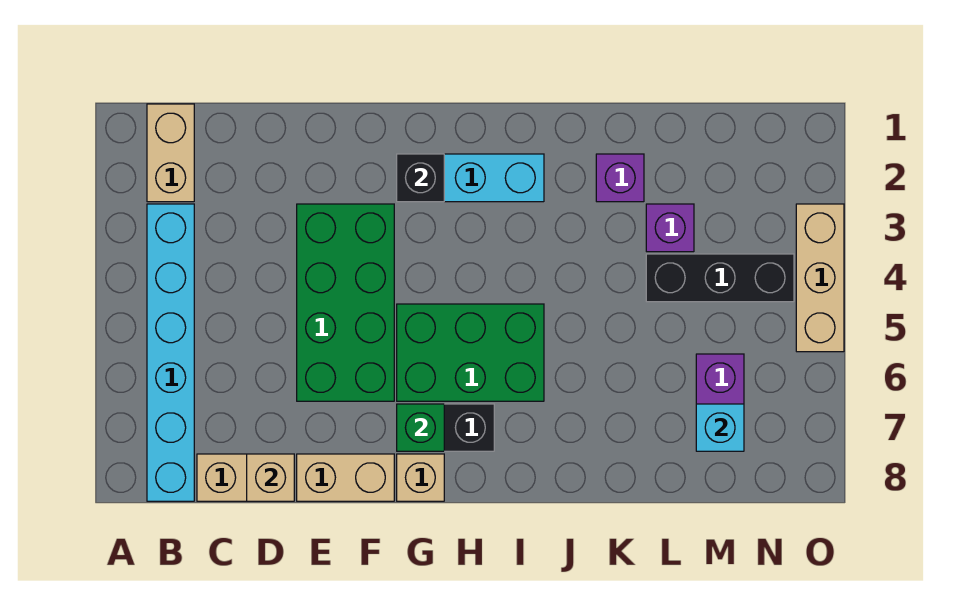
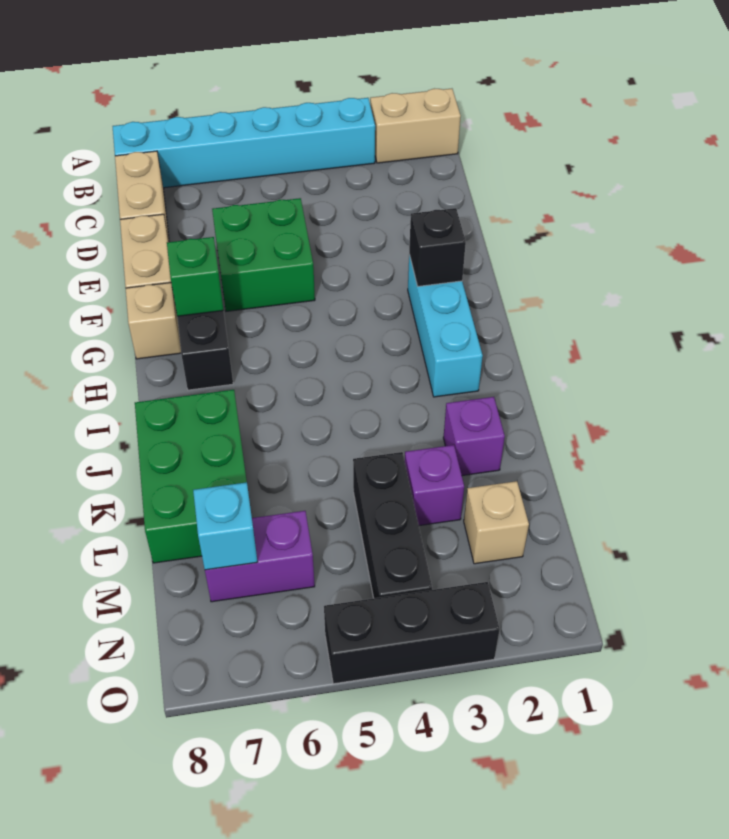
tan brick D8 level 2 -> tan brick M2 level 1
green brick E3:F6 level 1 -> green brick E5:F6 level 1
green brick G5:I6 level 1 -> green brick J7:L8 level 1
tan brick O3:O5 level 1 -> black brick O3:O5 level 1

